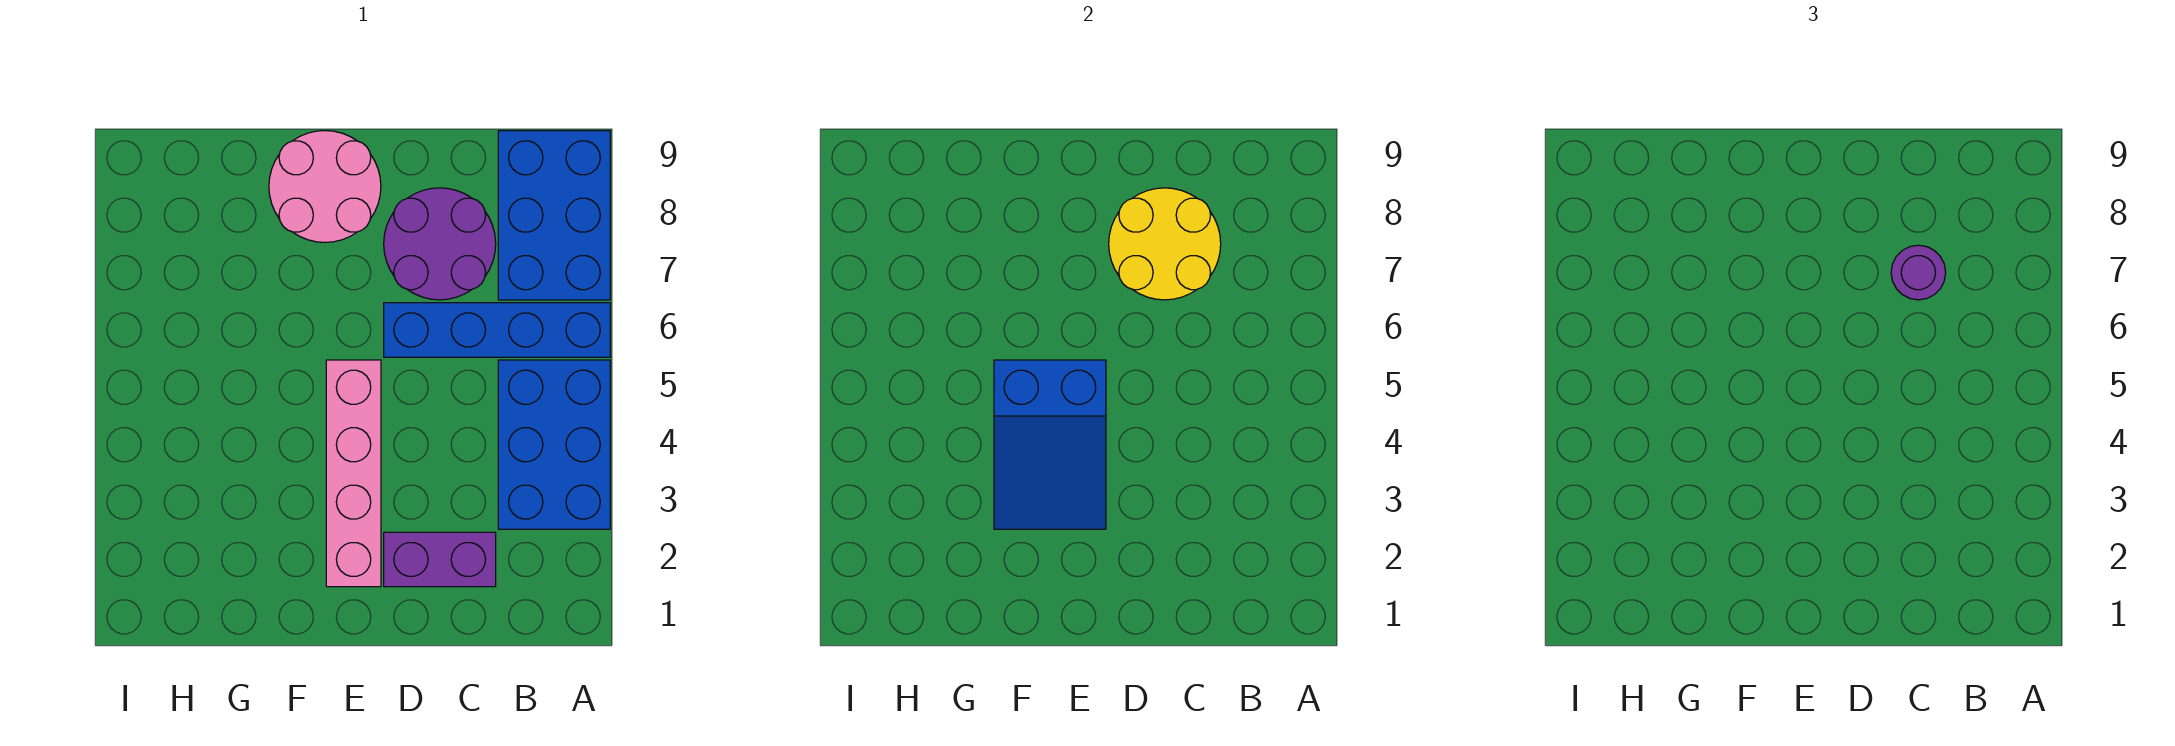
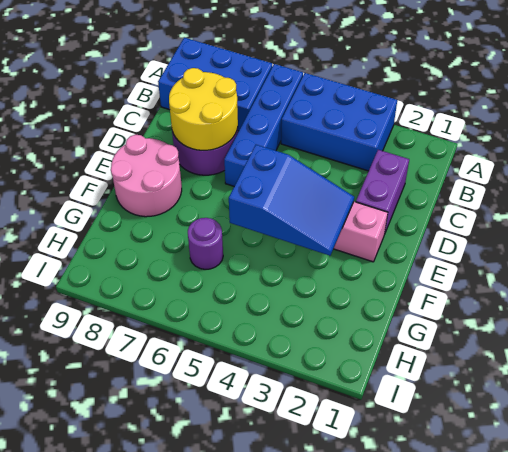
purple round brick C7 level 3 -> purple round brick G6 level 1

